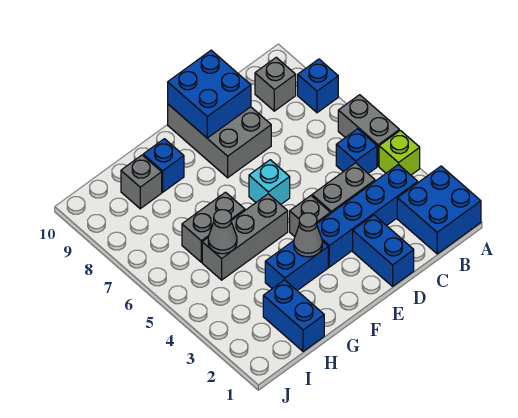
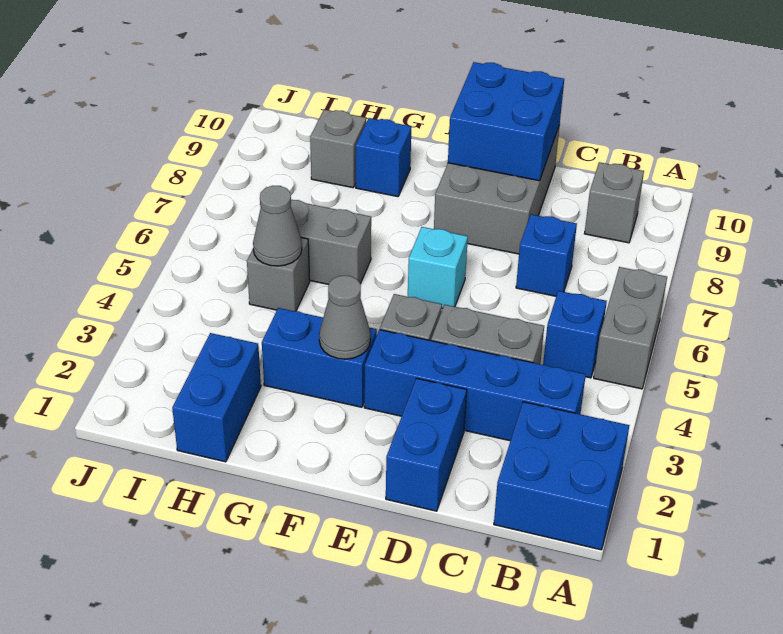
lime brick A4 level 1 -> none
blue brick A8 level 1 -> blue brick C7 level 1
grey brick F5:H5 level 1 -> grey brick H5 level 1

